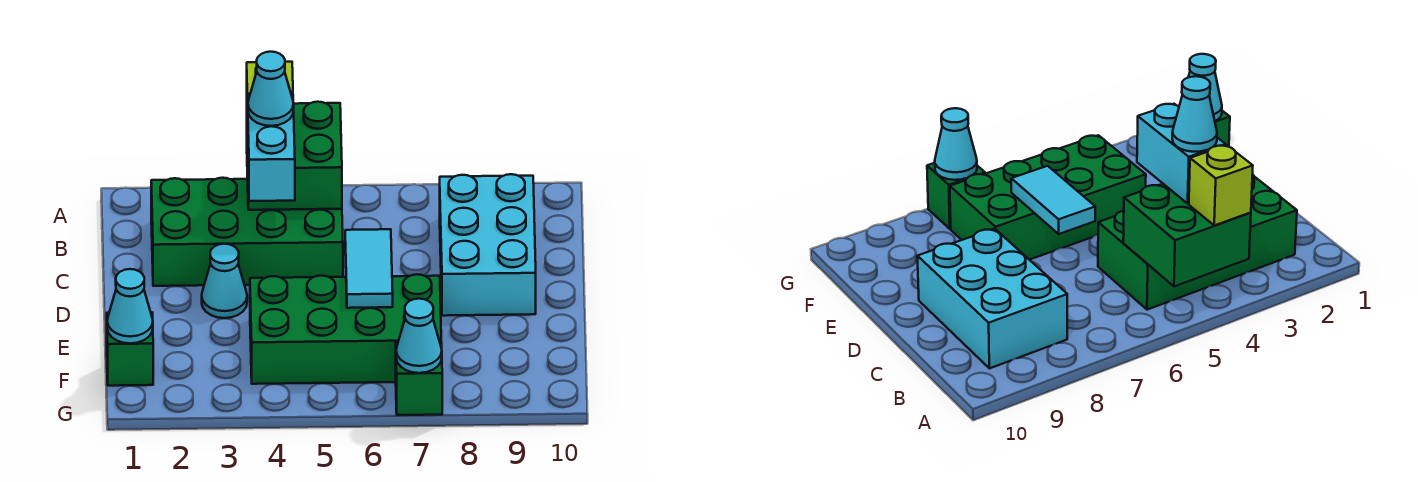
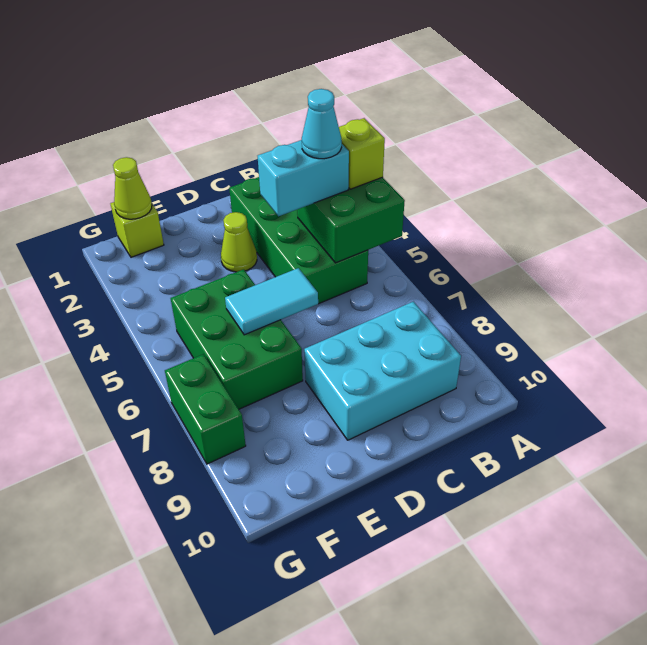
cyan cone D3 level 1 -> lime cone D3 level 1
green brick E4:F7 level 1 -> green brick E5:F7 level 1
green brick F1 level 1 -> lime brick F1 level 1
cyan cone F1 level 2 -> lime cone F1 level 2
green brick G7 level 1 -> green brick G7:G8 level 1
cyan cone G7 level 2 -> none

